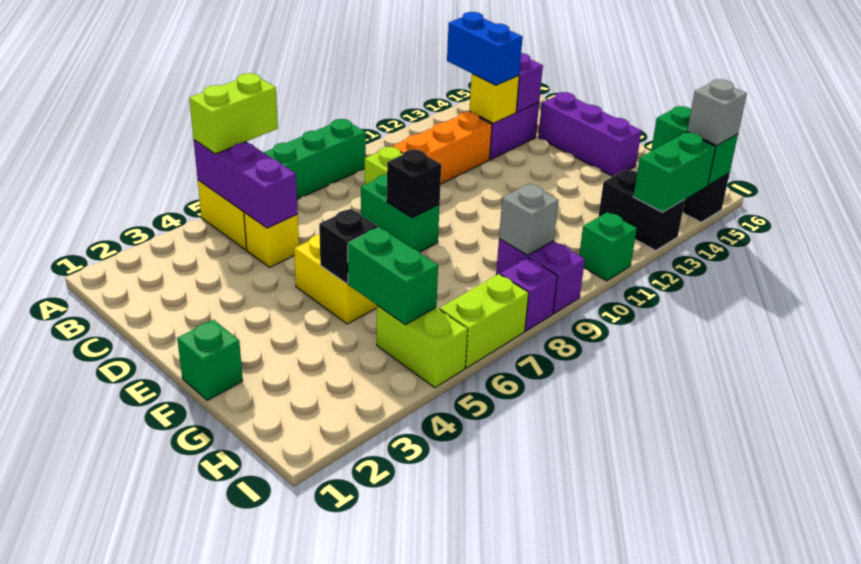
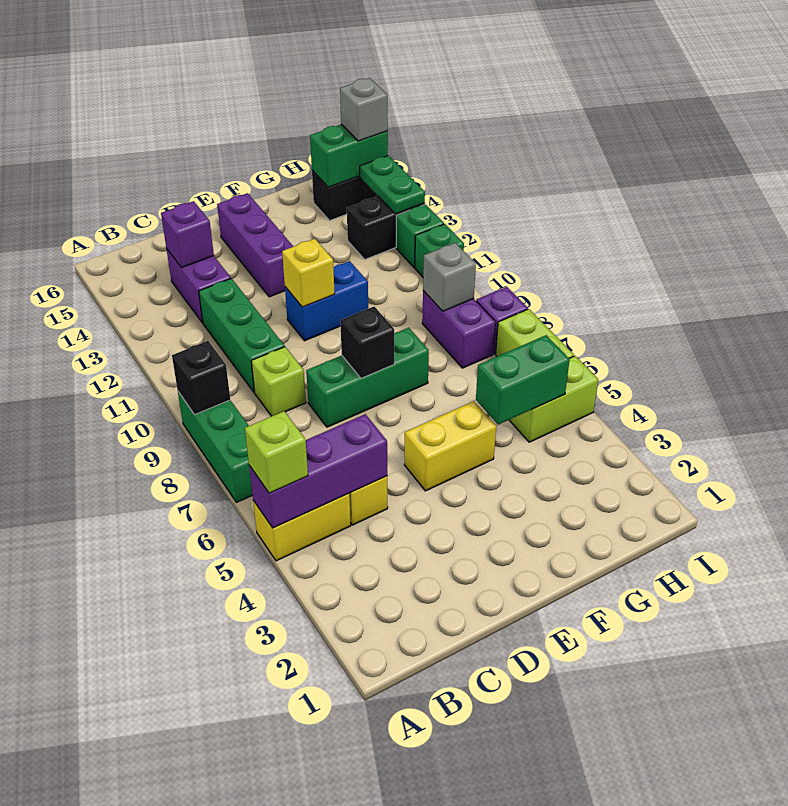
lime brick A5:A6 level 3 -> lime brick A5 level 3
blue brick B13:C13 level 3 -> blue brick E11:F11 level 1
orange brick C10:C12 level 1 -> green brick C10:C12 level 1
yellow brick C13 level 2 -> yellow brick E11 level 2
green brick D8:E8 level 1 -> green brick D8:F8 level 1
purple brick D15:F15 level 1 -> purple brick E13:E15 level 1
green brick F1 level 1 -> green brick I12 level 1
black brick F5 level 2 -> black brick A9 level 2
purple brick H9:I9 level 1 -> purple brick H8:H9 level 1
green brick I13:I14 level 2 -> green plate I13:I14 level 2

